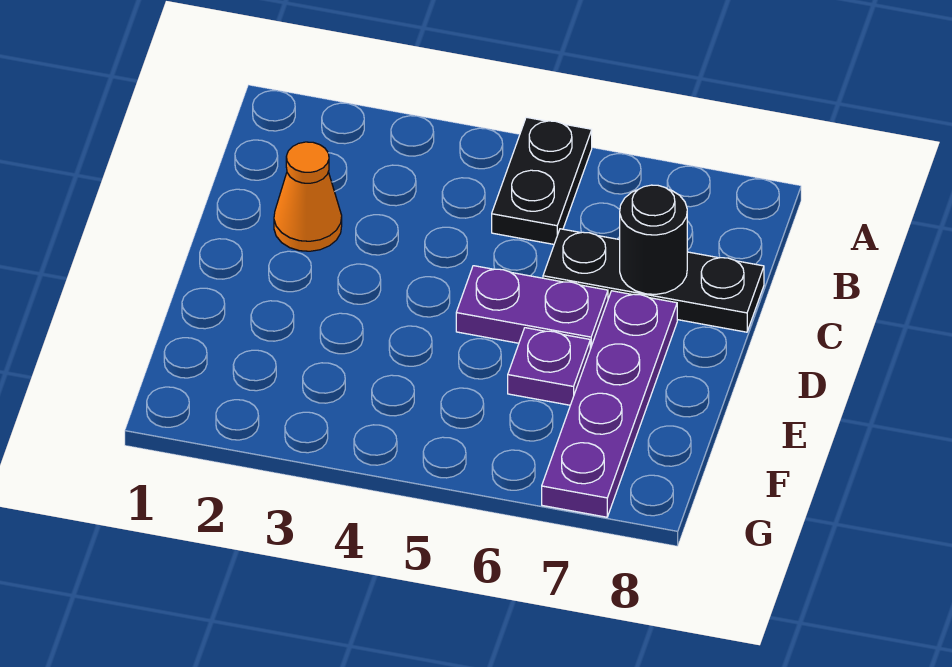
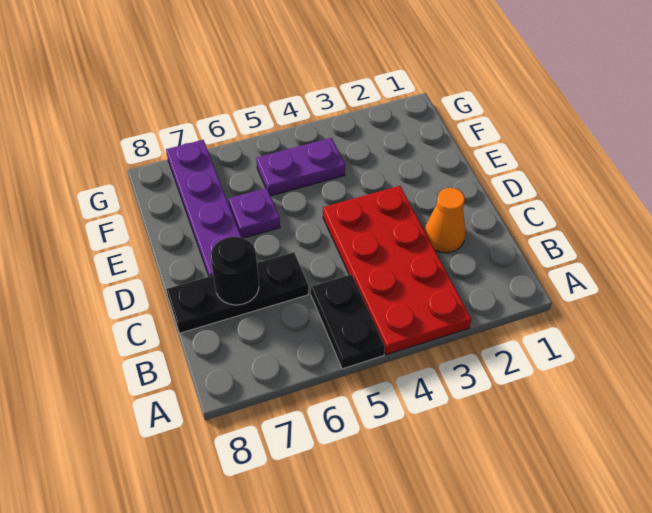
none -> red plate A3:D4 level 1
purple plate D5:D6 level 1 -> purple plate F4:F5 level 1

